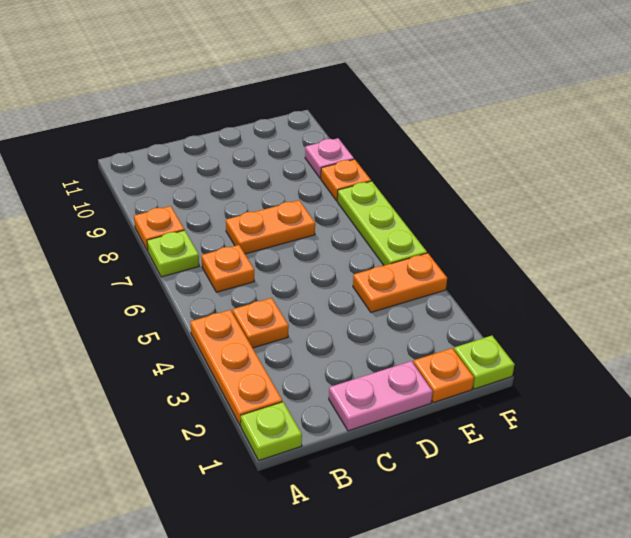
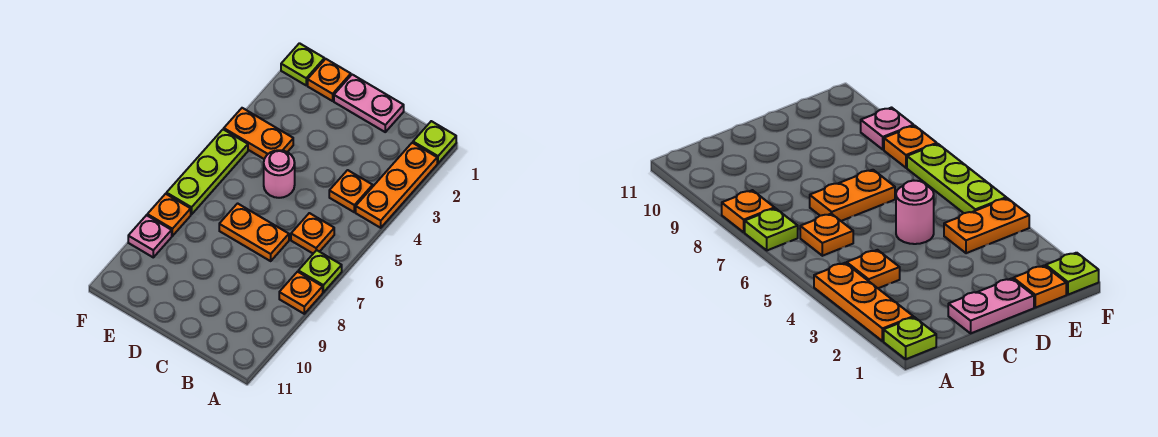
none -> pink round brick D5 level 1

